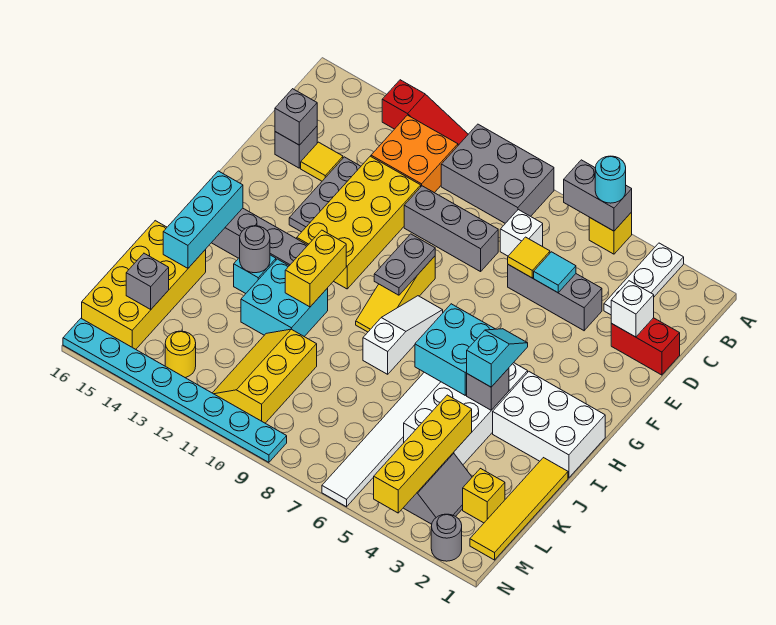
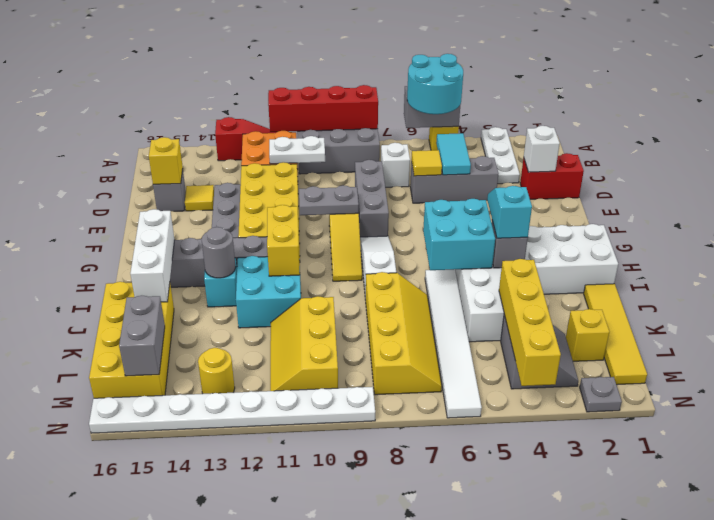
cyan round brick A5 level 3 -> cyan round brick A5:B6 level 3
none -> red brick A8:A11 level 2
none -> white plate C10:C11 level 2
cyan tile D5 level 2 -> cyan tile C5:D5 level 2
grey brick D8:D10 level 1 -> grey brick D8:F8 level 1
grey brick D15 level 2 -> yellow brick D15 level 2
grey plate F9:G9 level 2 -> grey plate F9:F10 level 2
cyan brick H15:J15 level 2 -> white brick H15:J15 level 2
none -> yellow slope J7:M8 level 1 top 8
grey brick L15 level 2 -> grey brick L15:M15 level 2
grey round brick N2 level 1 -> grey plate N2 level 1
cyan plate N9:N16 level 1 -> white plate N9:N16 level 1

